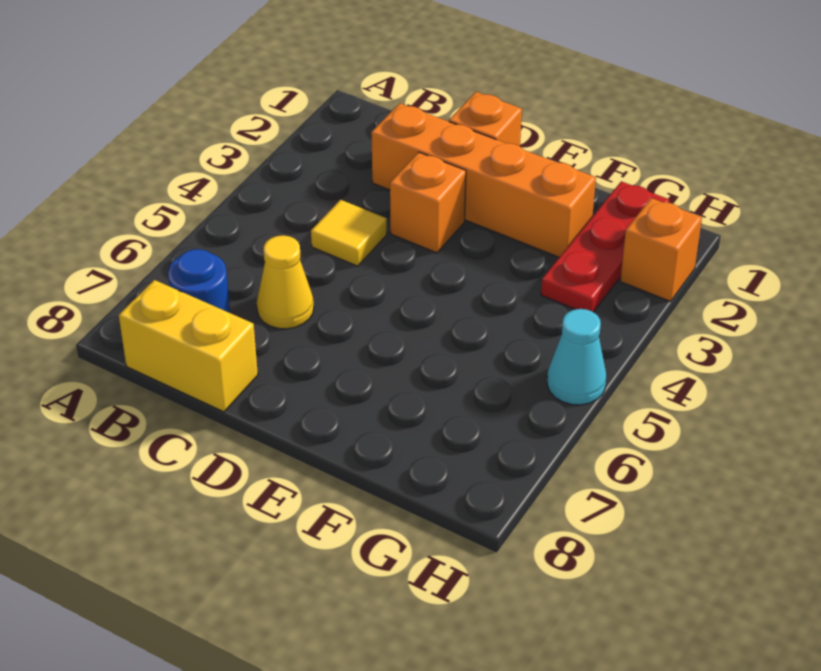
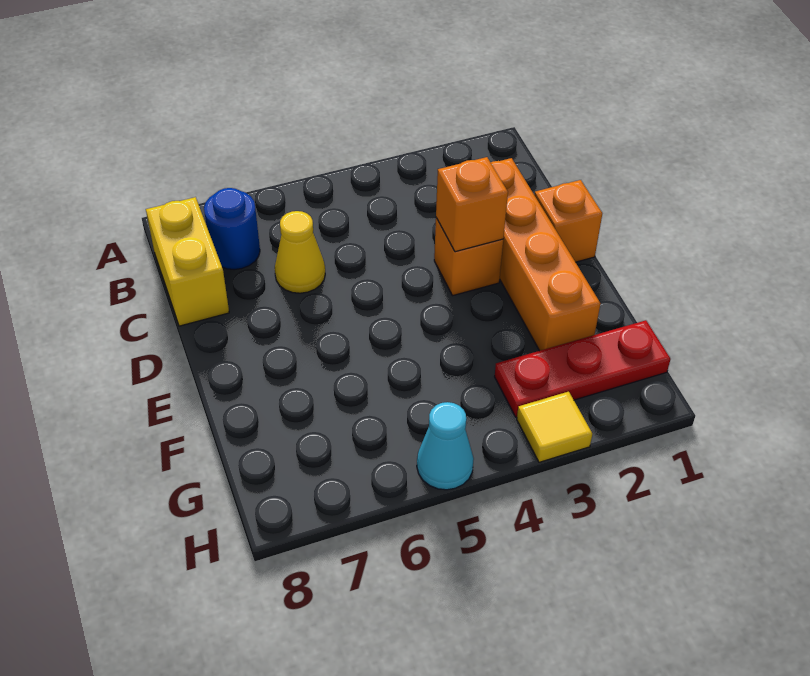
yellow tile C4 level 1 -> yellow tile H3 level 1
orange brick H2 level 1 -> orange brick D3 level 2

